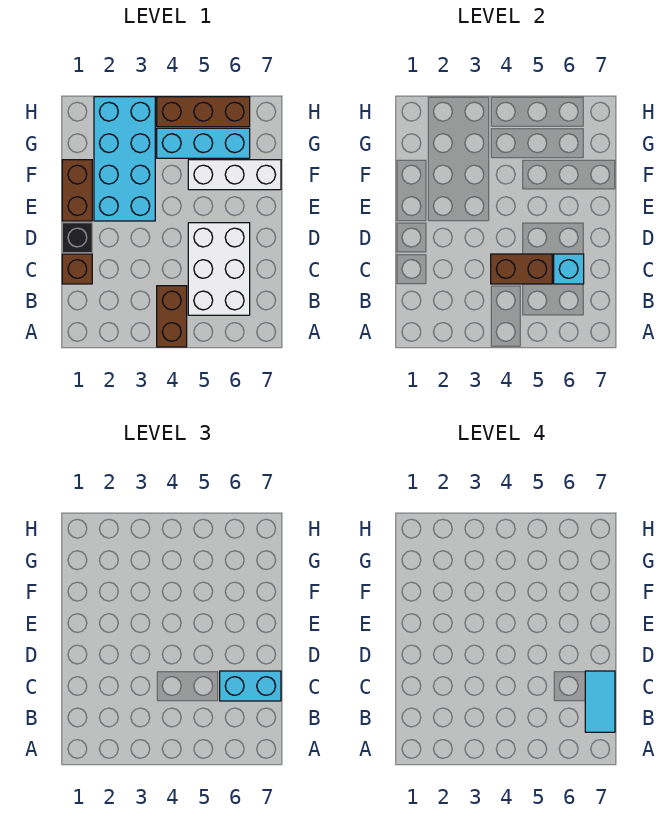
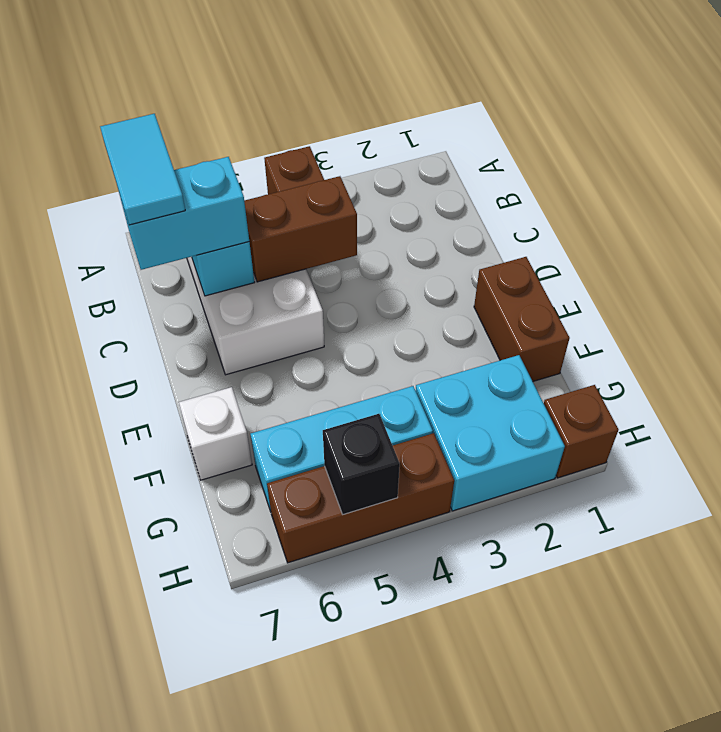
brown brick C1 level 1 -> brown brick H1 level 1
black brick D1 level 1 -> black brick H5 level 2
cyan brick E2:H3 level 1 -> cyan brick G2:H3 level 1
white brick F5:F7 level 1 -> white brick F7 level 1

